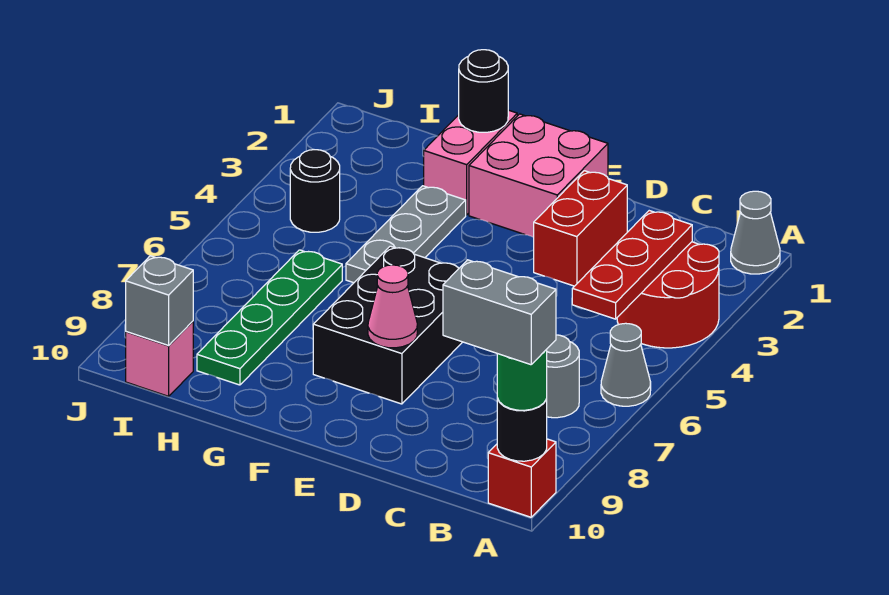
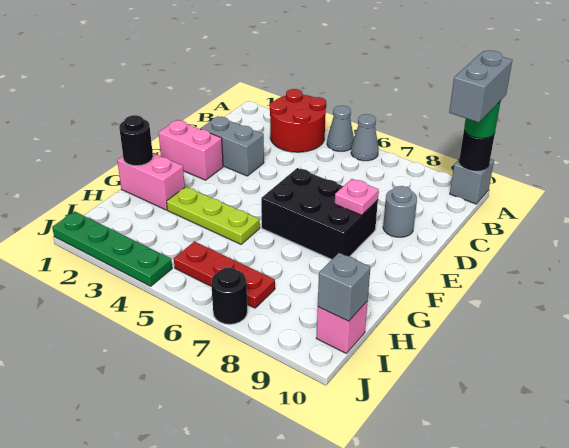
grey cone A1 level 1 -> grey cone A5 level 1
red brick A10 level 1 -> grey brick A10 level 1
red plate B3:B5 level 2 -> red plate I5:I7 level 1
grey round brick B7 level 1 -> grey round brick D9 level 1
red brick D2:D3 level 1 -> grey brick D2:D3 level 1
pink brick E1:F2 level 1 -> pink brick E1:E2 level 1
pink cone E8 level 2 -> pink plate E8 level 2
grey plate G3:G5 level 1 -> lime plate G3:G5 level 1
green plate H6:H9 level 1 -> green plate J1:J4 level 1
black round brick I4 level 1 -> black round brick J7 level 1

